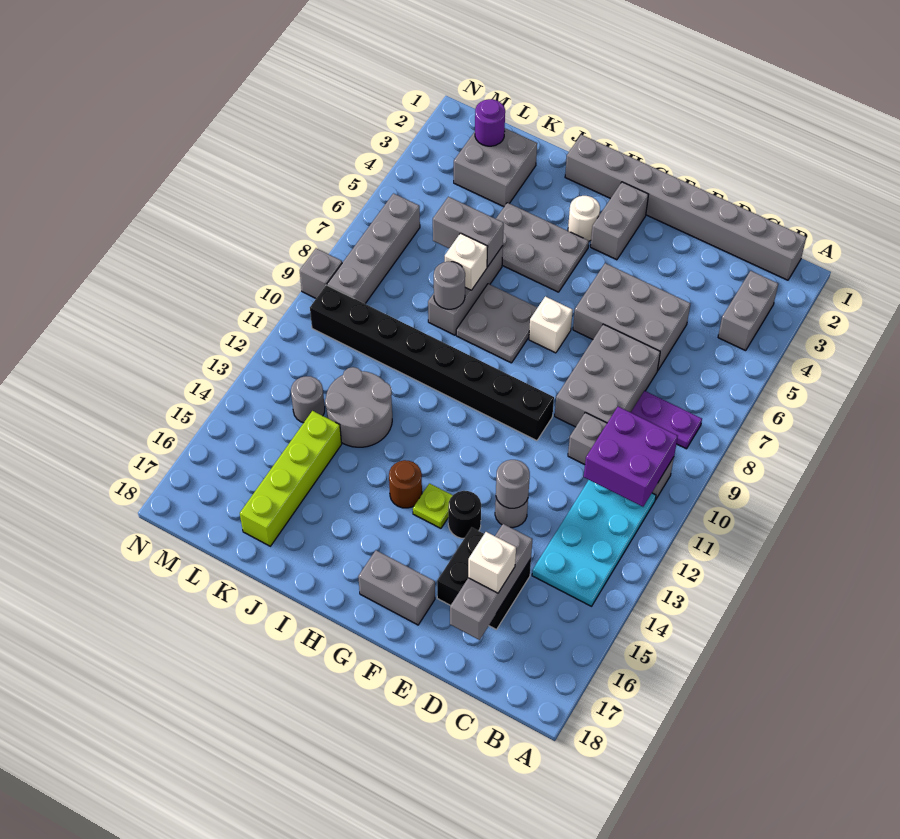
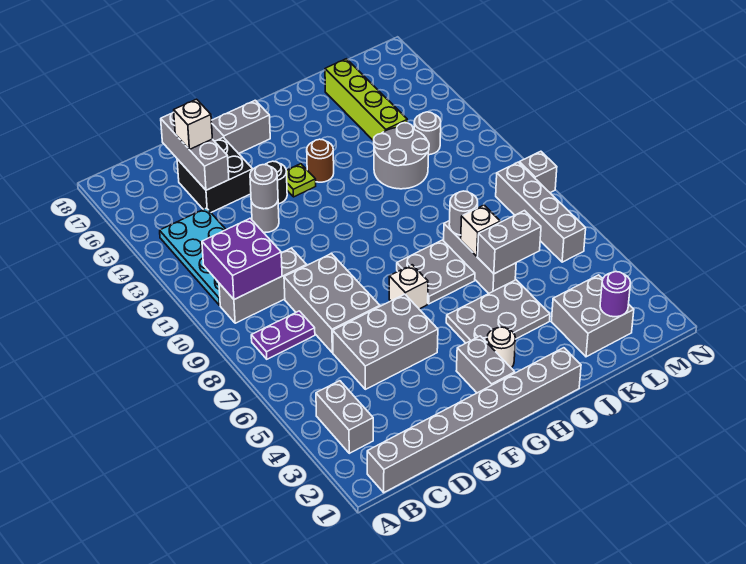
black brick F10:M10 level 1 -> none

